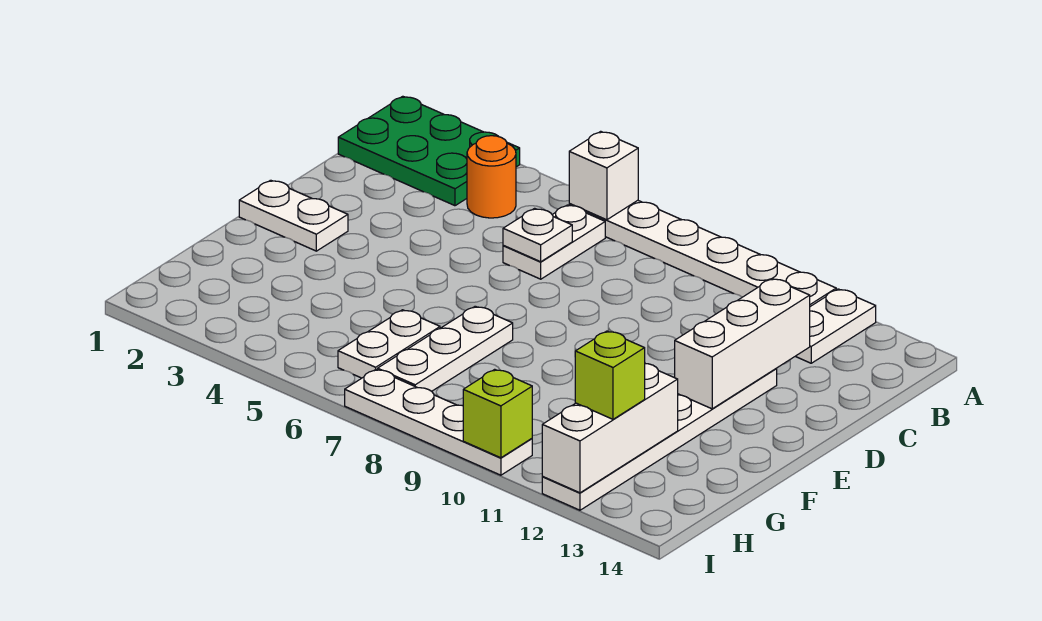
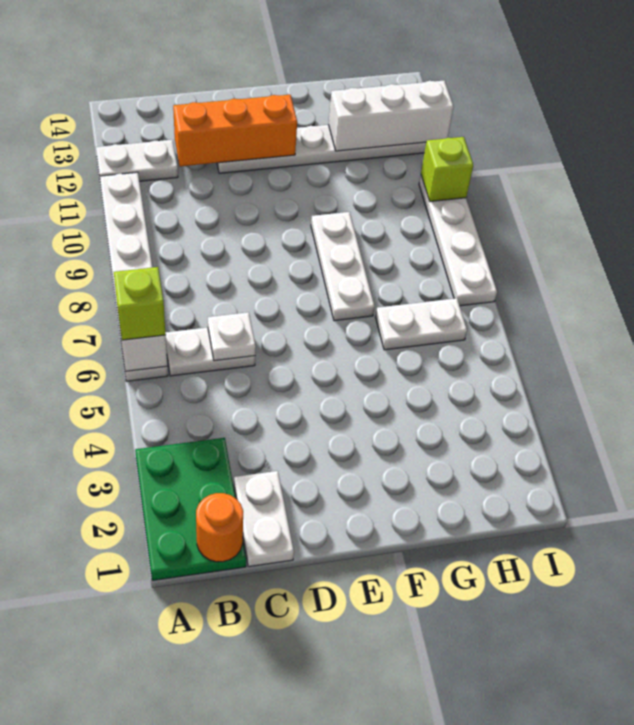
orange round brick B4 level 1 -> orange round brick B1 level 2
white brick C12:E12 level 2 -> orange brick C12:E12 level 2
white plate E1:E2 level 1 -> white plate C1:C2 level 1
white plate F7:H7 level 1 -> white plate F7:F9 level 1
lime brick H12 level 3 -> lime brick A6 level 3

